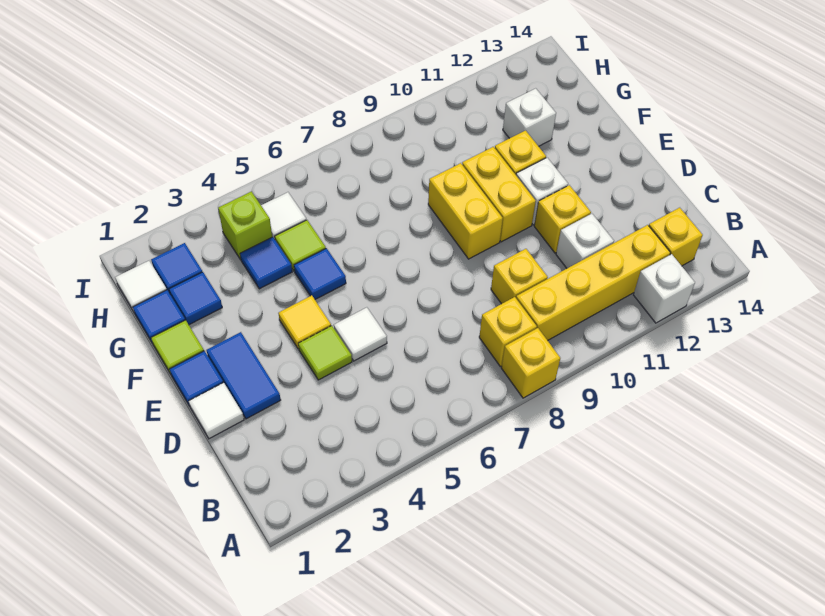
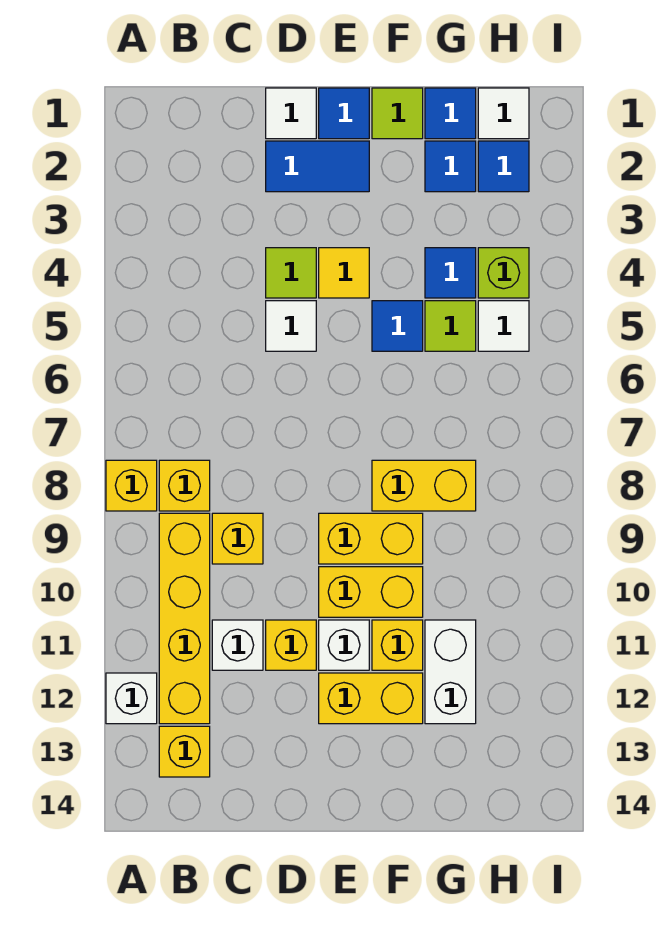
none -> yellow brick E12:F12 level 1
none -> yellow brick F8:G8 level 1
white brick G12 level 1 -> white brick G11:G12 level 1

